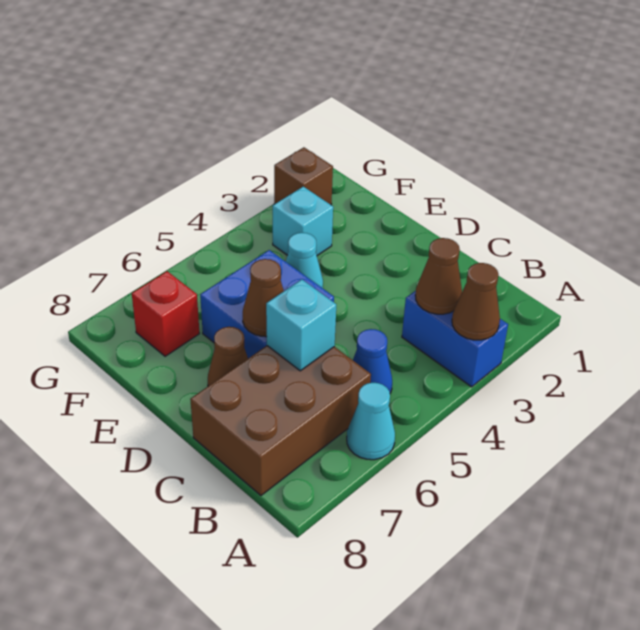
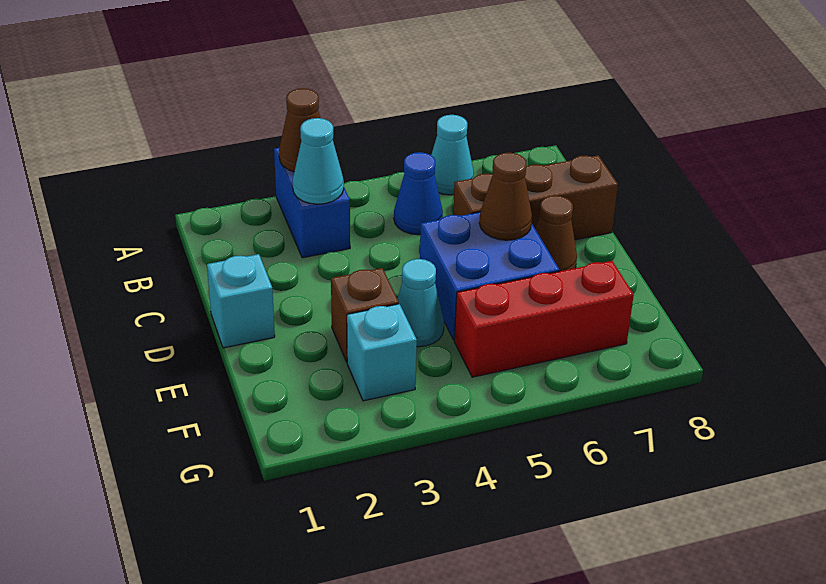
brown cone B3 level 2 -> cyan cone B3 level 2
brown brick B6:C8 level 1 -> brown brick C6:C8 level 1
cyan brick C6 level 2 -> cyan brick D1 level 1
red brick F7 level 1 -> red brick F5:F7 level 1
brown brick G2 level 1 -> brown brick E3 level 1

